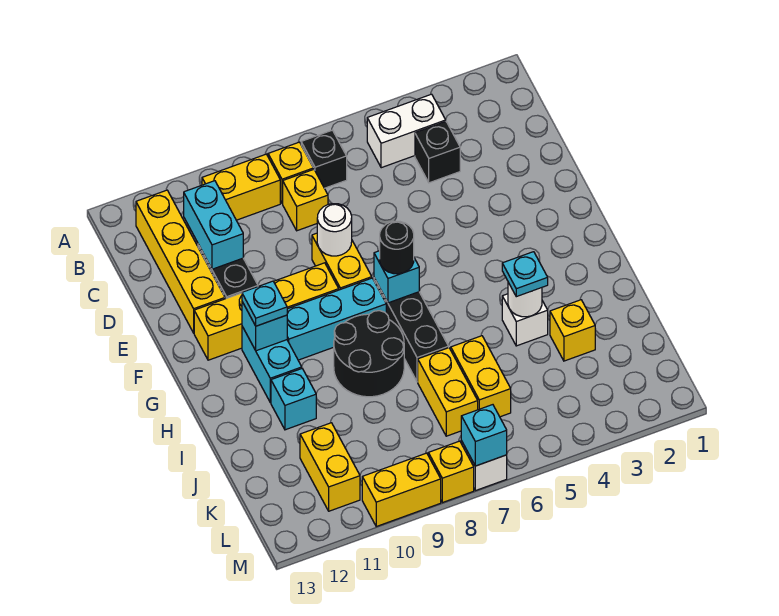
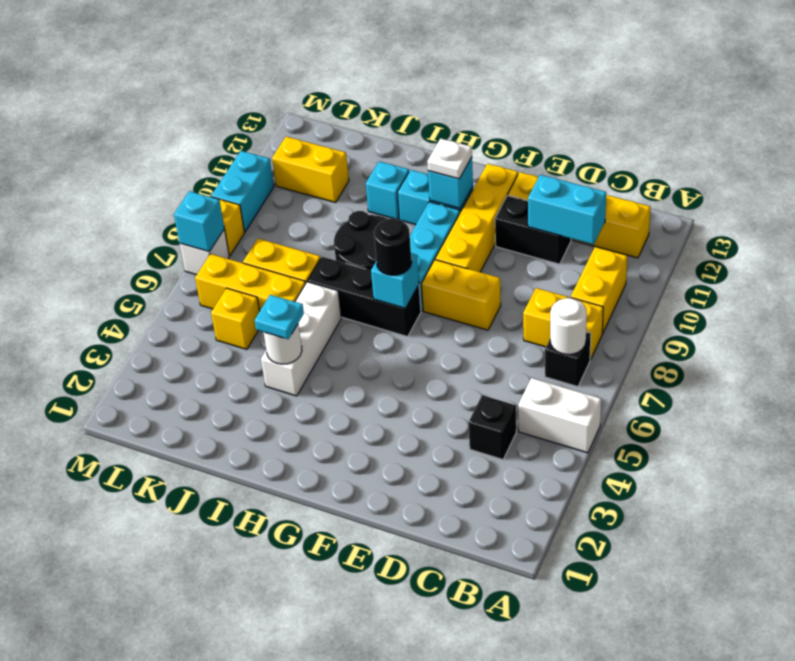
white brick B4:B5 level 1 -> white brick A5:B5 level 1
white round brick E8 level 2 -> white round brick B7 level 2
cyan plate G11 level 3 -> white plate G11 level 3
white brick I4 level 1 -> white brick I4:I6 level 1
yellow brick J3 level 1 -> yellow brick K5 level 1
yellow brick J6:K6 level 1 -> yellow brick J6:L6 level 1
yellow brick M9:M10 level 1 -> cyan brick M9:M10 level 1

